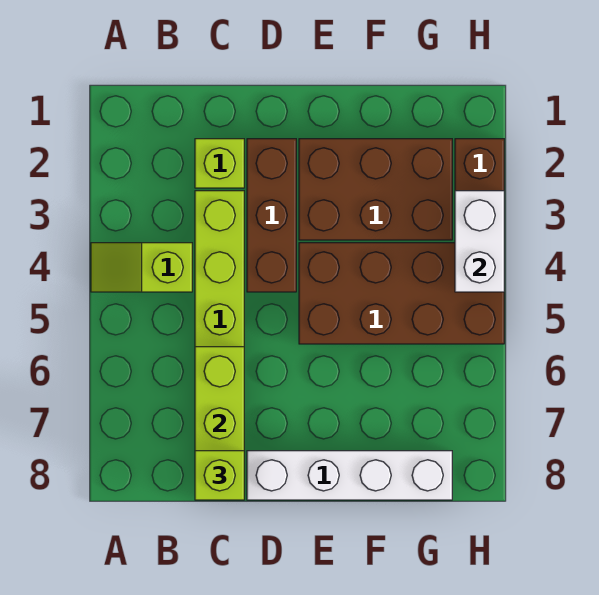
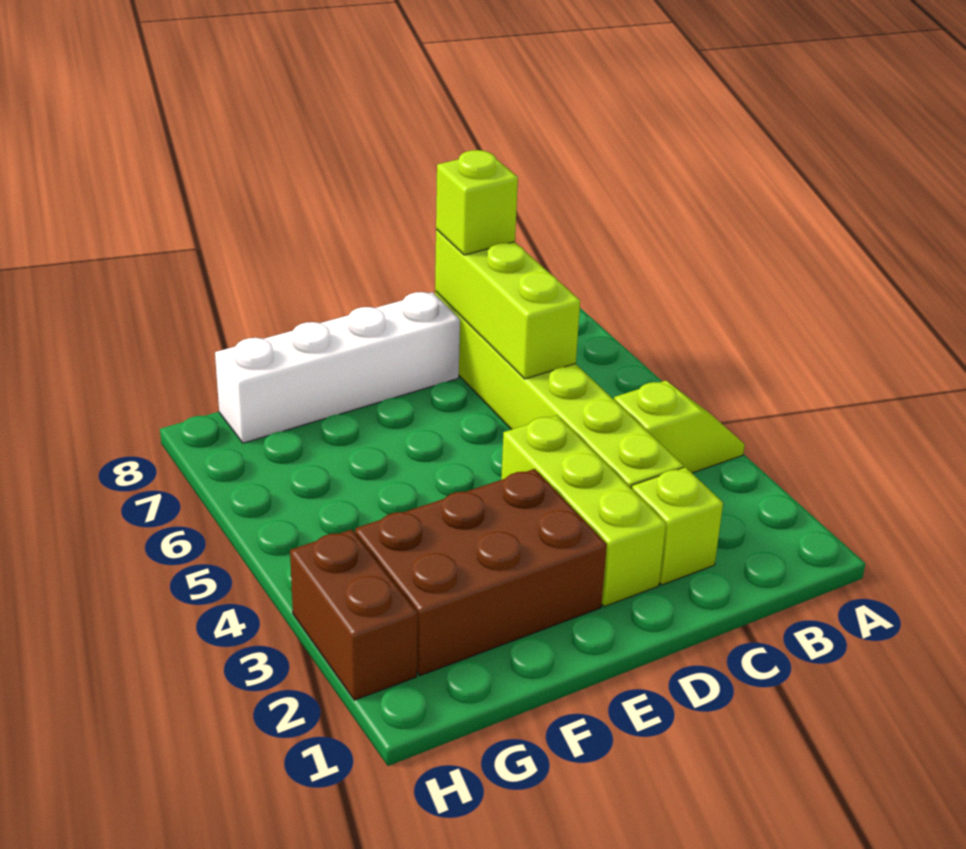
brown brick D2:D4 level 1 -> lime brick D2:D4 level 1
brown brick E4:H5 level 1 -> none
white brick H3:H4 level 2 -> none

